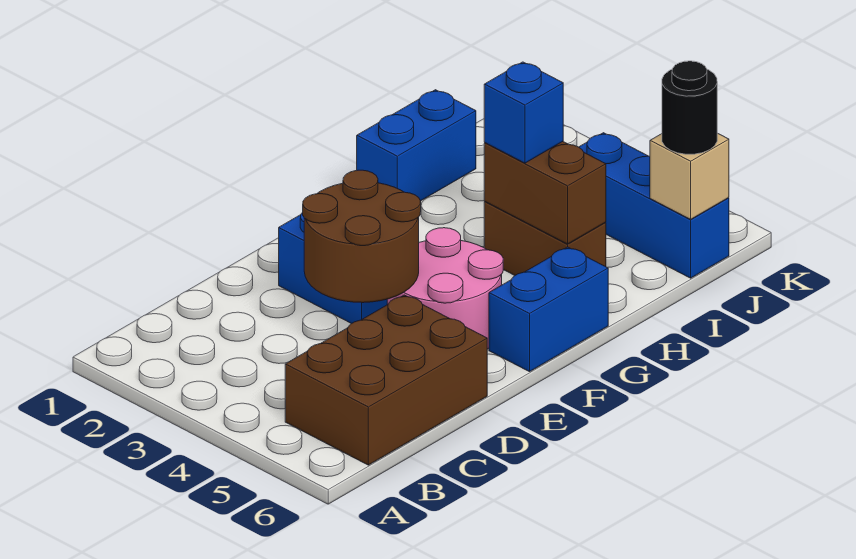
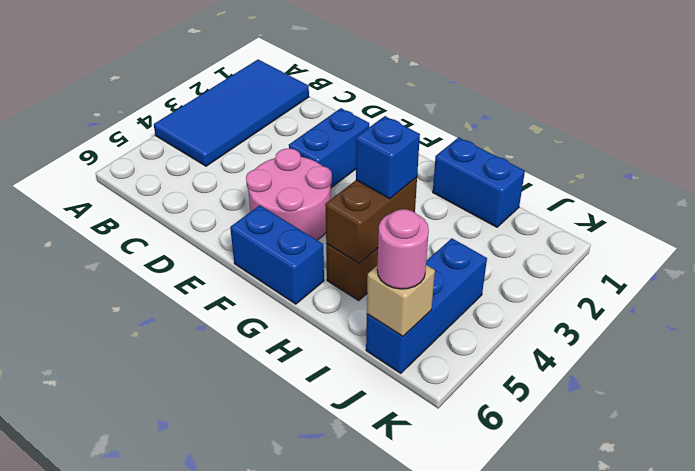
none -> blue tile A1:B4 level 1
brown brick B5:D6 level 1 -> none
brown round brick D3:E4 level 2 -> none
black round brick J6 level 3 -> pink round brick J6 level 3

